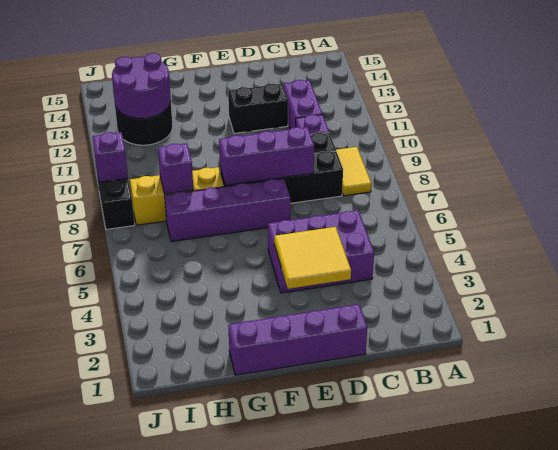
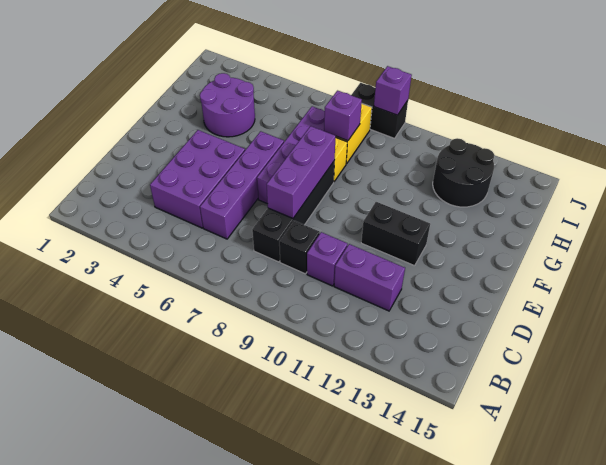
yellow tile B8:B9 level 1 -> none
purple brick D1:G1 level 1 -> purple brick C6:F6 level 1
yellow tile D3:E4 level 2 -> none
black brick D12:E12 level 1 -> black brick E11:E12 level 1
purple round brick H12:I13 level 2 -> purple round brick G3:H4 level 1

